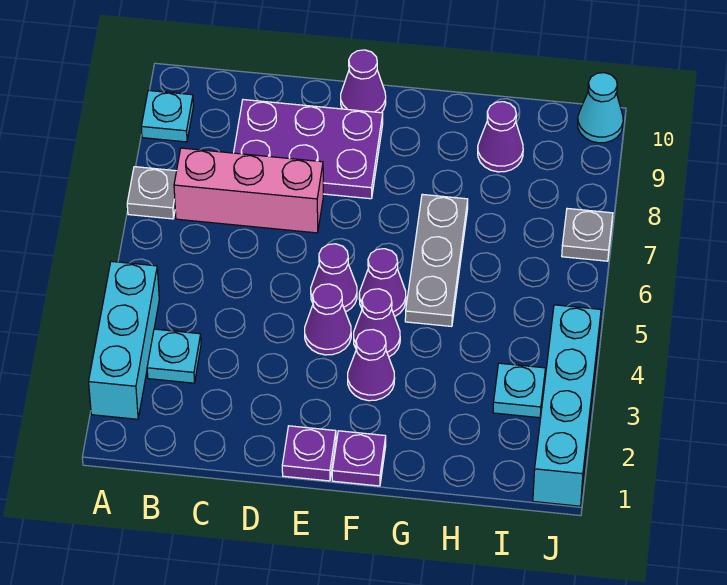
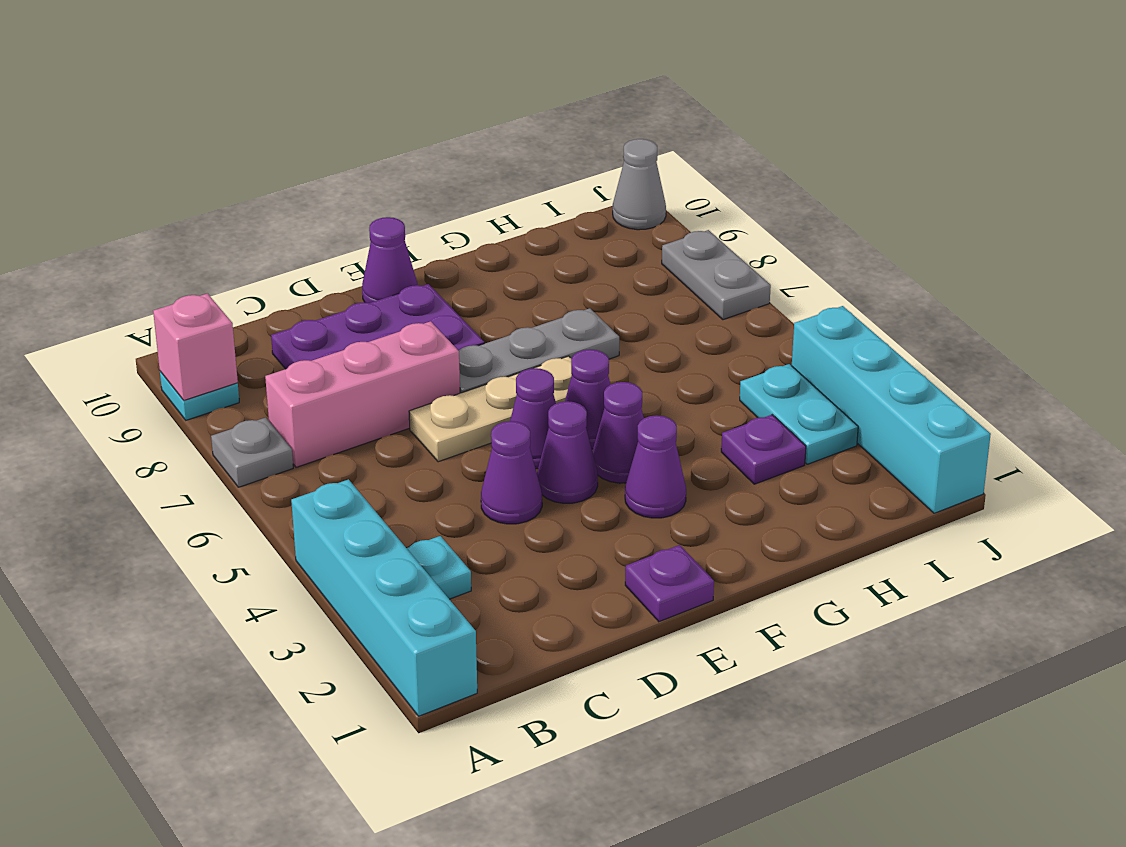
cyan brick A2:A4 level 1 -> cyan brick A1:A4 level 1
none -> pink brick A9 level 2
none -> tan plate D6:F6 level 1
purple plate F1 level 1 -> purple plate H3 level 1
grey plate G5:G7 level 1 -> grey plate E7:G7 level 1
purple cone H9 level 1 -> purple cone D4 level 1
cyan plate I3 level 1 -> cyan plate I3:I4 level 1
grey plate J7 level 1 -> grey plate J7:J8 level 1
cyan cone J10 level 1 -> grey cone J10 level 1

